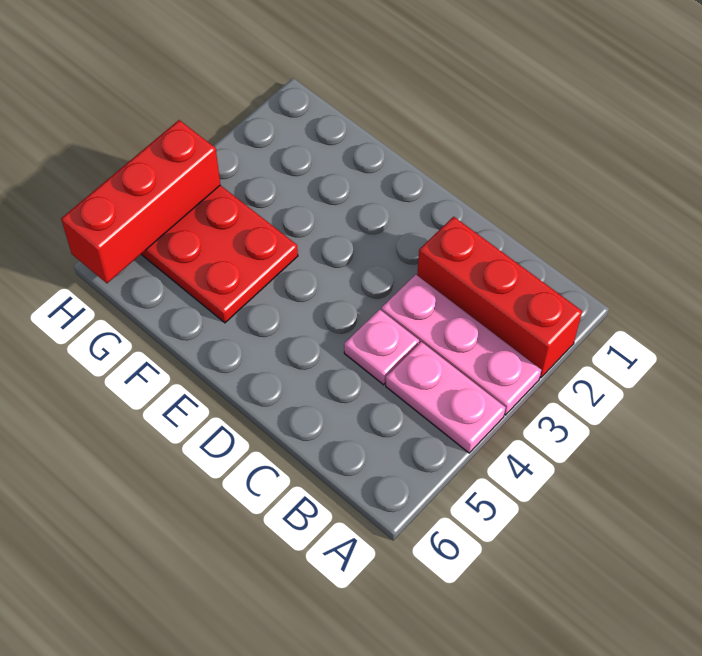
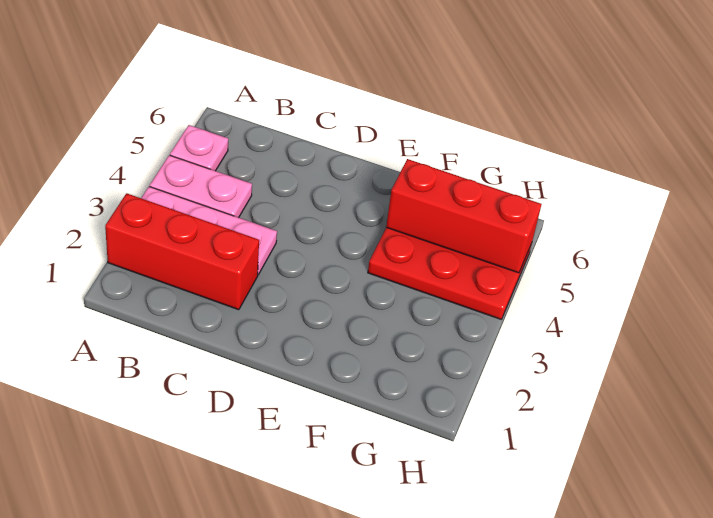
pink plate C4 level 1 -> pink plate A5 level 1
red brick H4:H6 level 2 -> red brick F5:H5 level 2

